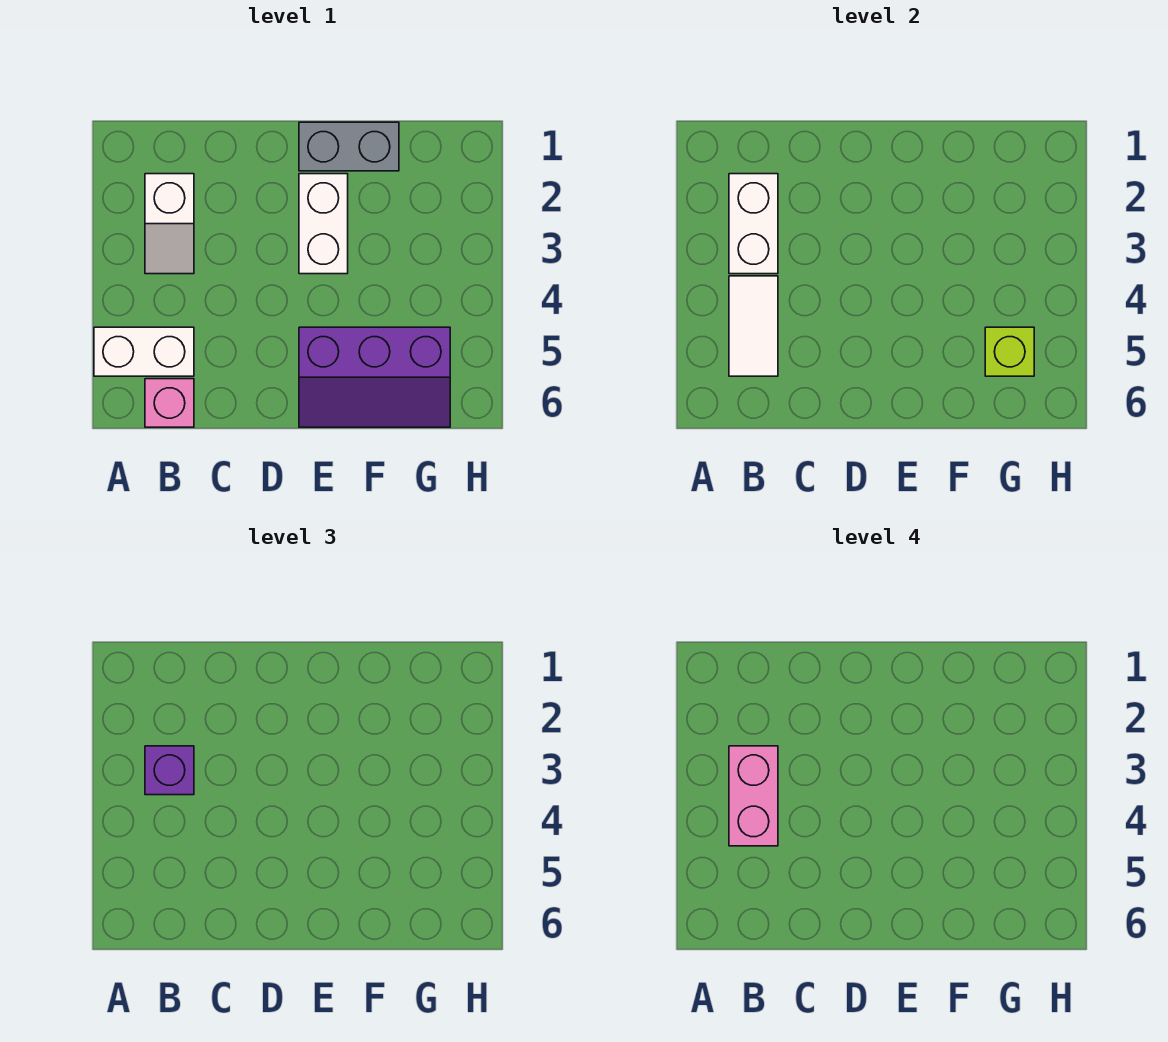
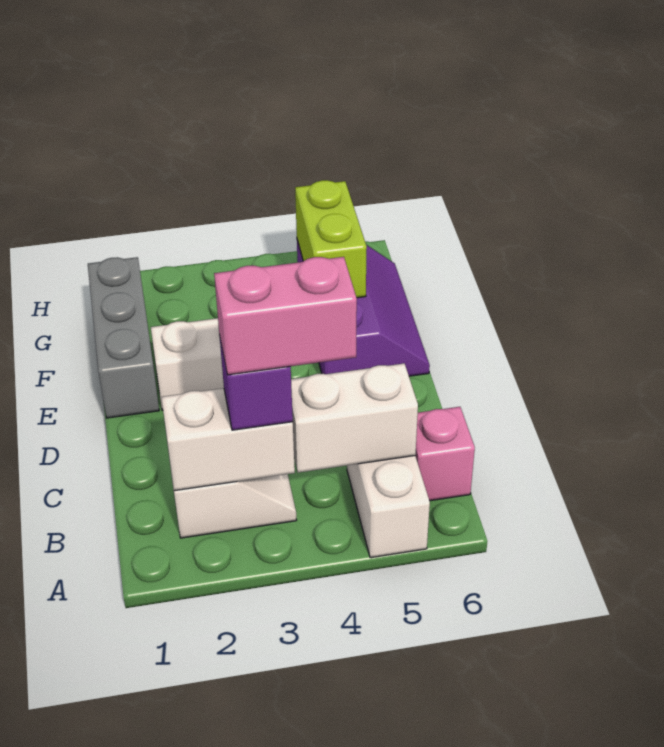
white tile B4:B5 level 2 -> white brick B4:B5 level 2
grey brick E1:F1 level 1 -> grey brick E1:G1 level 1
lime brick G5 level 2 -> lime brick F5:G5 level 2

